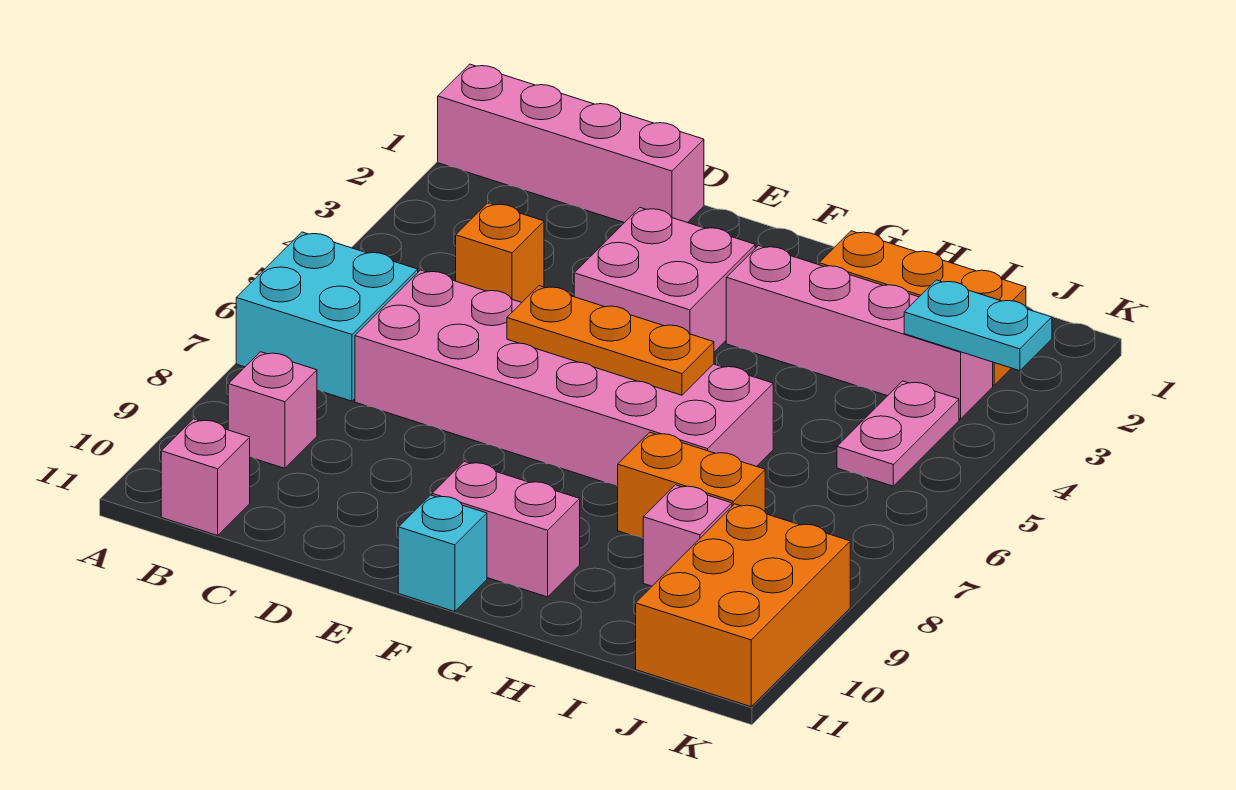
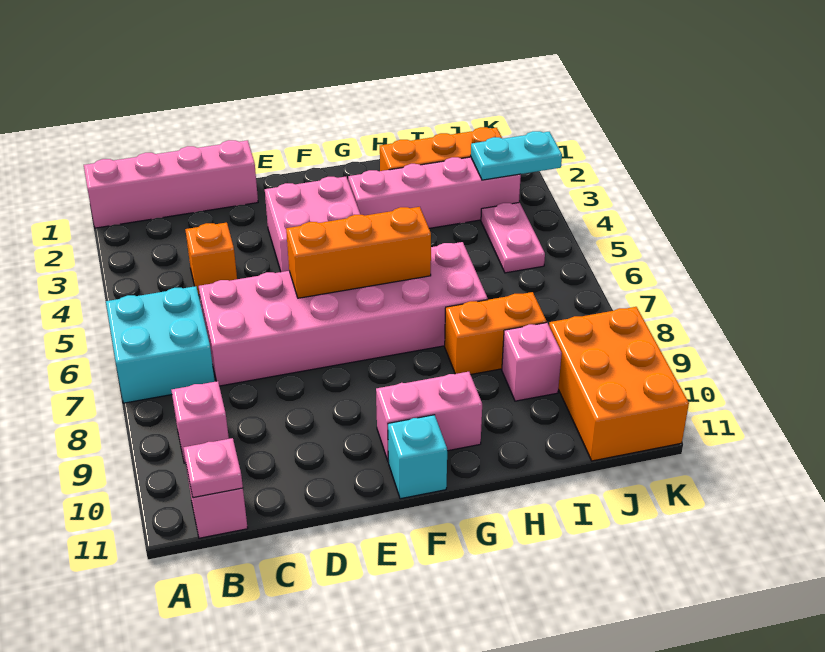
none -> pink plate B11 level 2
orange plate E6:G6 level 2 -> orange brick E6:G6 level 2

